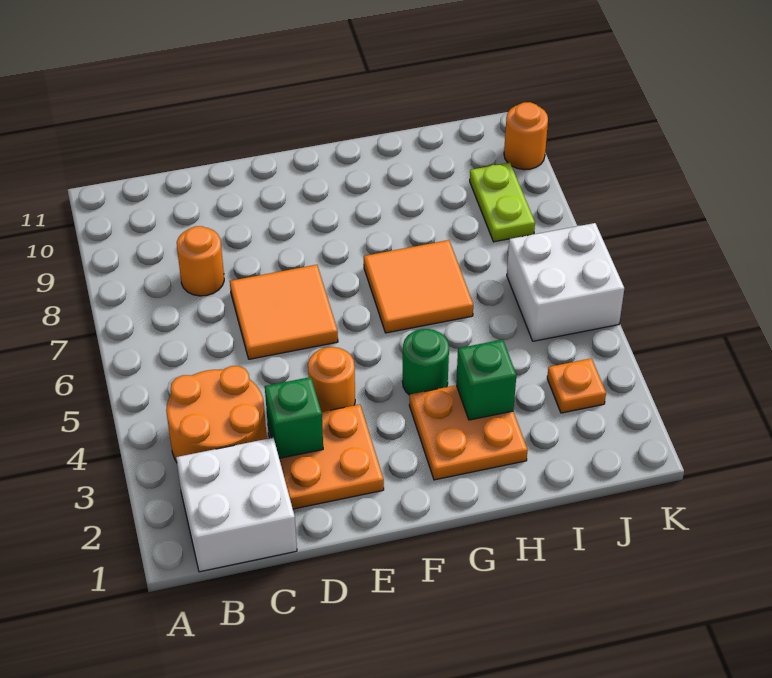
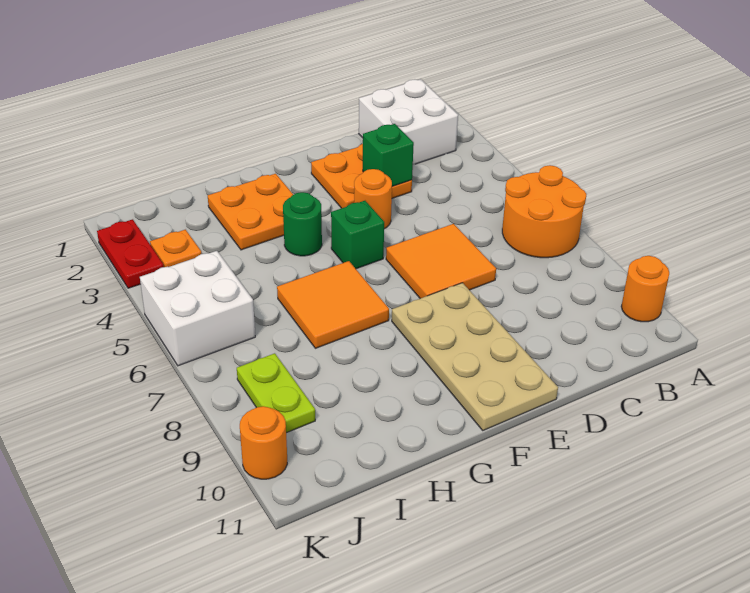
orange round brick B3:C4 level 1 -> orange round brick A6:B7 level 1
orange round brick C8 level 1 -> orange round brick A10 level 1
none -> tan plate E8:F11 level 1
green brick H3 level 2 -> green brick F5 level 1
none -> red plate K2:K3 level 1

